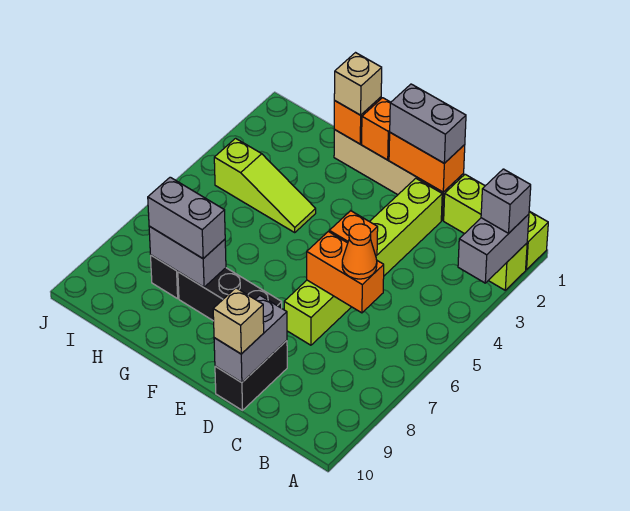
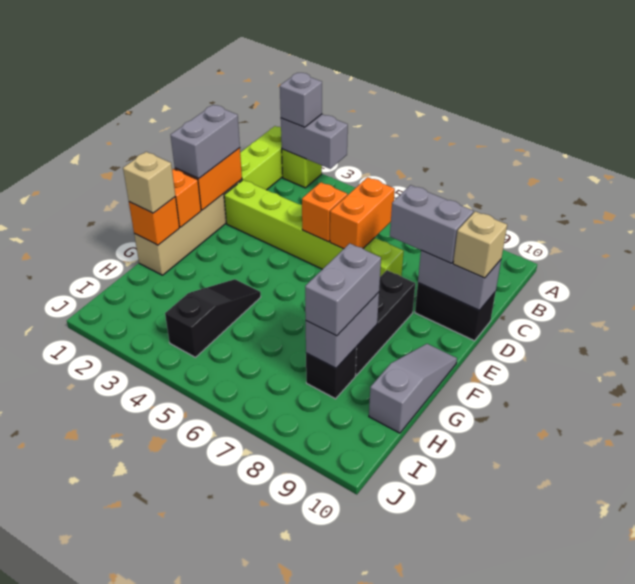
orange cone C6 level 3 -> none
none -> grey brick D8:D9 level 3
none -> grey slope F10:H10 level 1 top H
lime slope G4:I4 level 1 top I -> black slope G4:I4 level 1 top I

